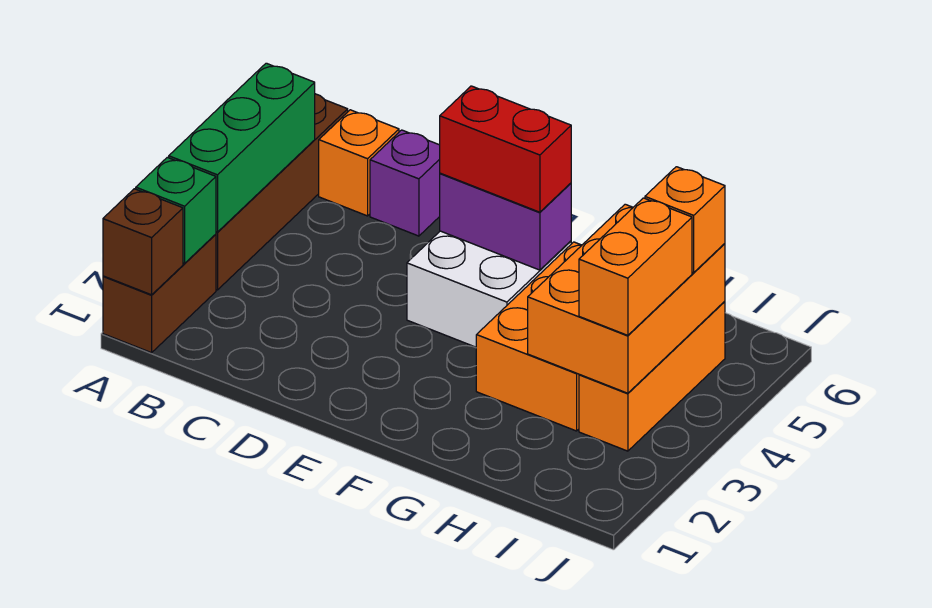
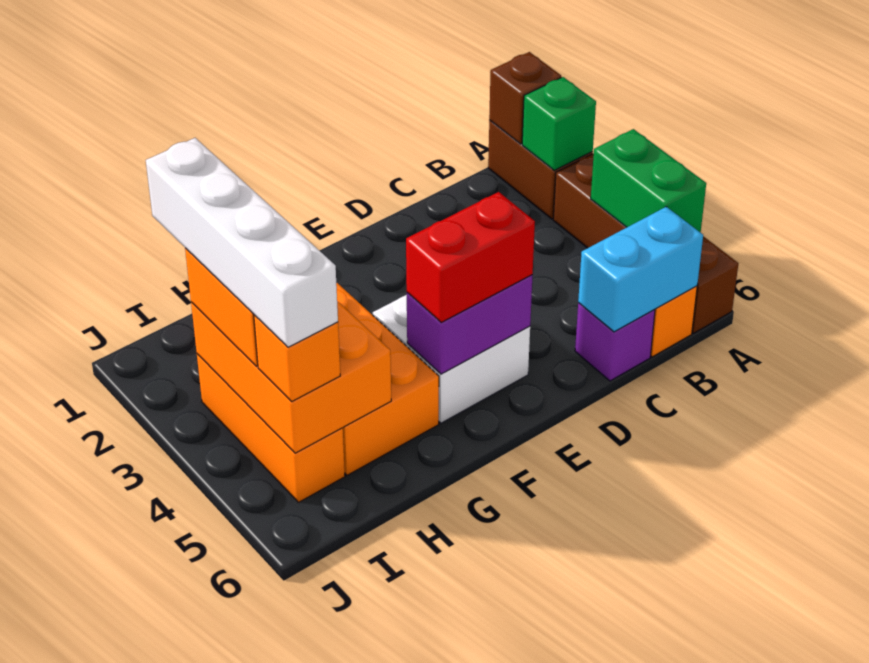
green brick A3:A5 level 2 -> green brick A4:A5 level 2
none -> cyan brick B6:C6 level 2
none -> white brick I2:I5 level 4

